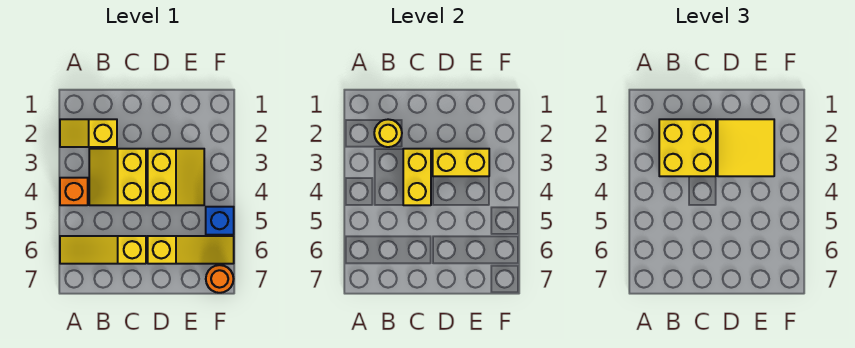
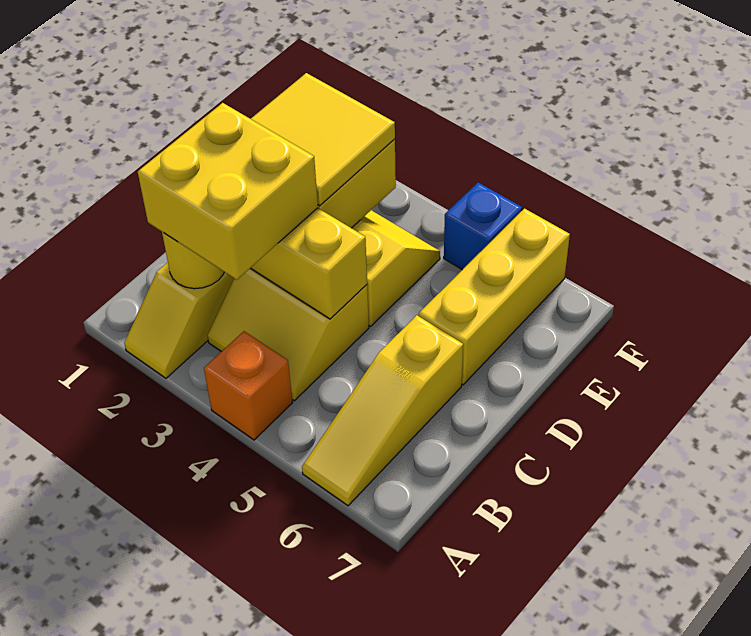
yellow slope D6:F6 level 1 top D -> yellow brick D6:F6 level 1
orange round brick F7 level 1 -> none

